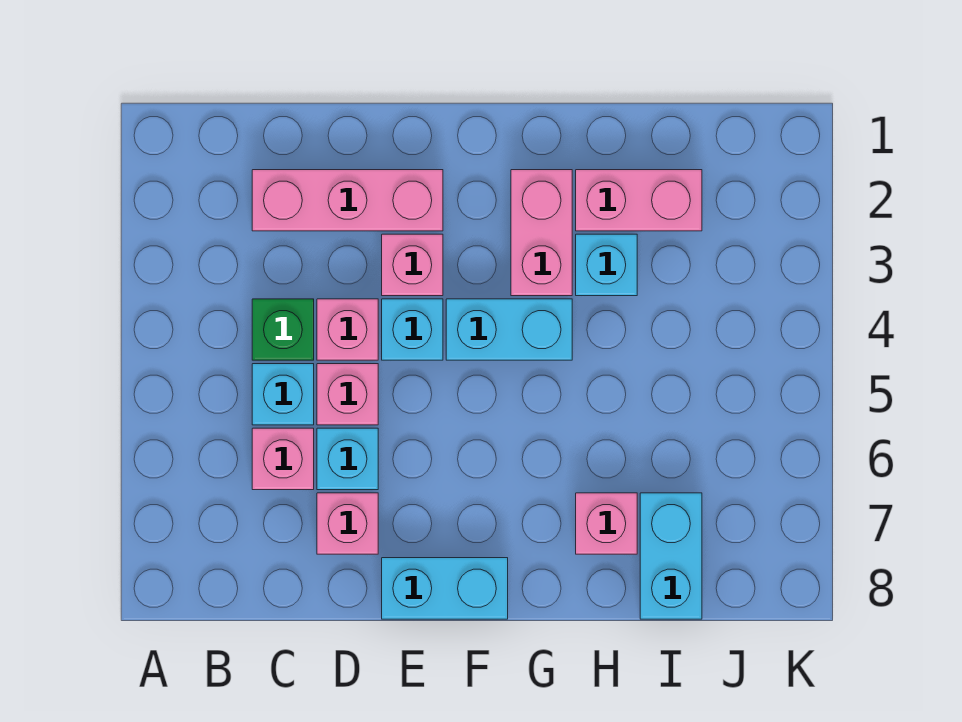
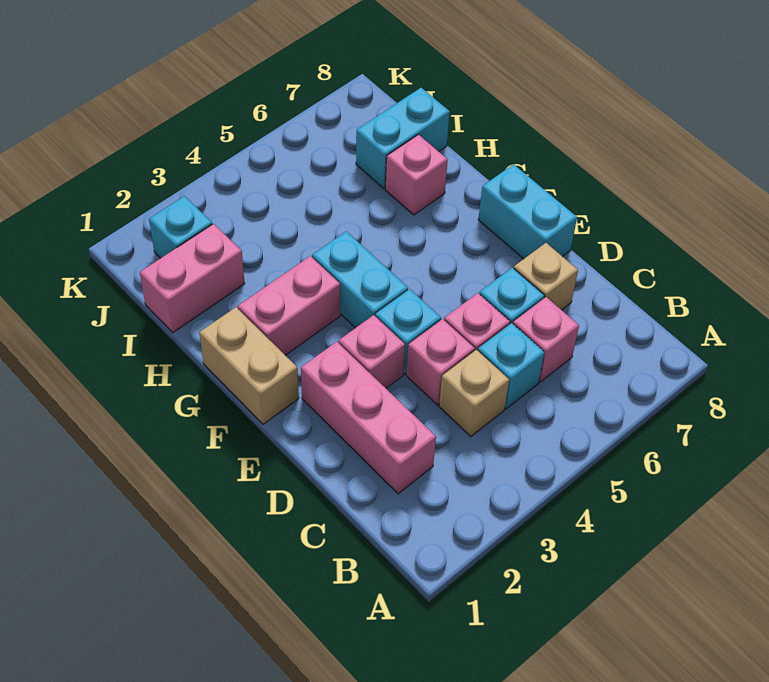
green brick C4 level 1 -> tan brick C4 level 1
pink brick D7 level 1 -> tan brick D7 level 1
none -> tan brick F1:G1 level 1
pink brick H2:I2 level 1 -> pink brick I1:I2 level 1
cyan brick H3 level 1 -> cyan brick J2 level 1

